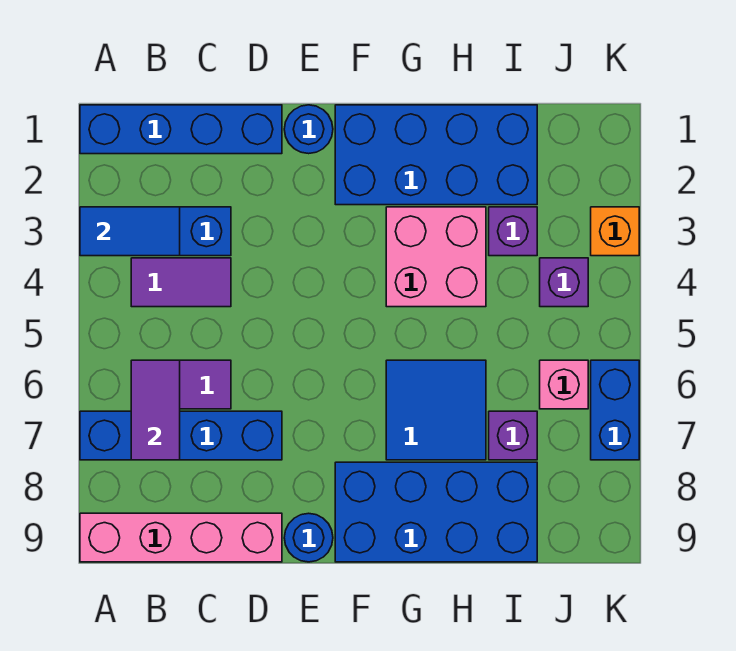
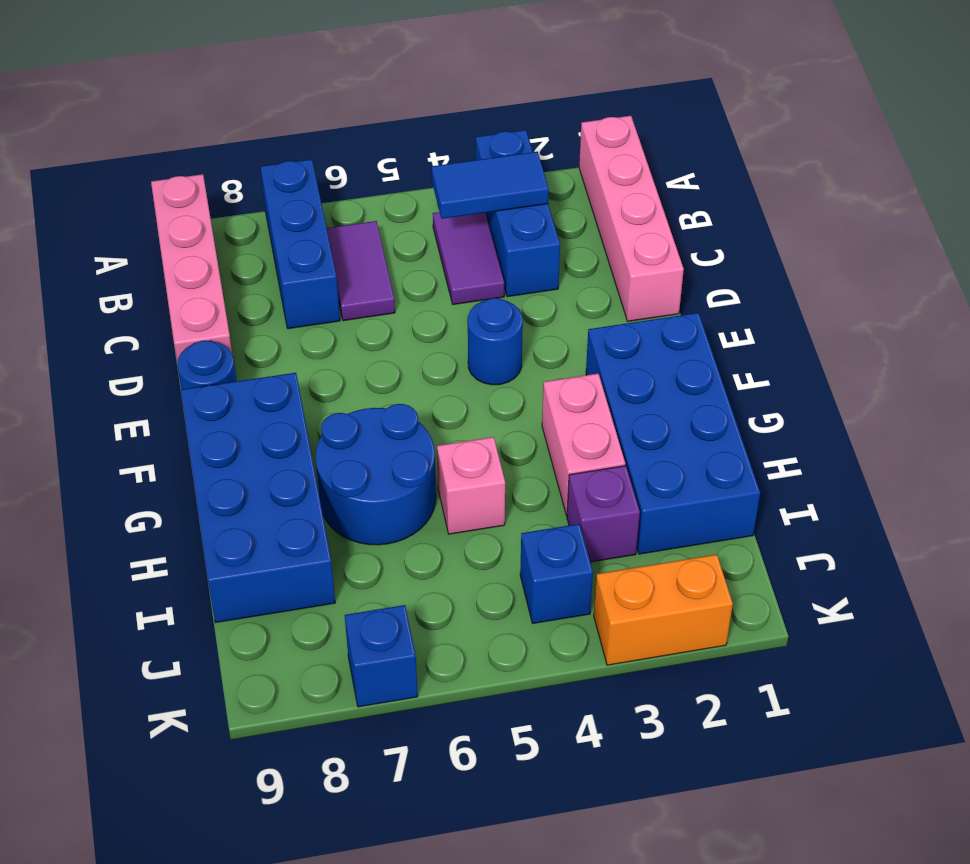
blue brick A1:D1 level 1 -> pink brick A1:D1 level 1
blue tile A3:B3 level 2 -> blue tile B3:B4 level 2
blue brick A7:D7 level 1 -> blue brick A7:C7 level 1
purple tile B6:B7 level 2 -> none
blue round brick E1 level 1 -> blue round brick E4 level 1
pink brick G3:H4 level 1 -> pink brick G3:H3 level 1
blue tile G6:H7 level 1 -> blue round brick G6:H7 level 1
purple brick I7 level 1 -> none
purple brick J4 level 1 -> blue brick J4 level 1
pink brick J6 level 1 -> pink brick H5 level 1
orange brick K3 level 1 -> orange brick K2:K3 level 1
blue brick K6:K7 level 1 -> blue brick K7 level 1

